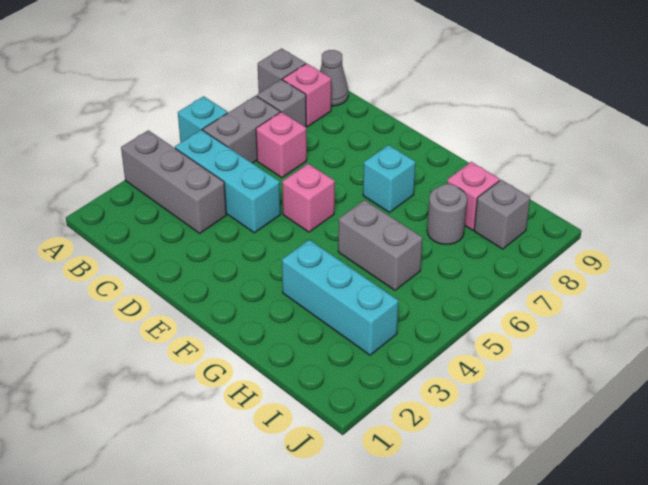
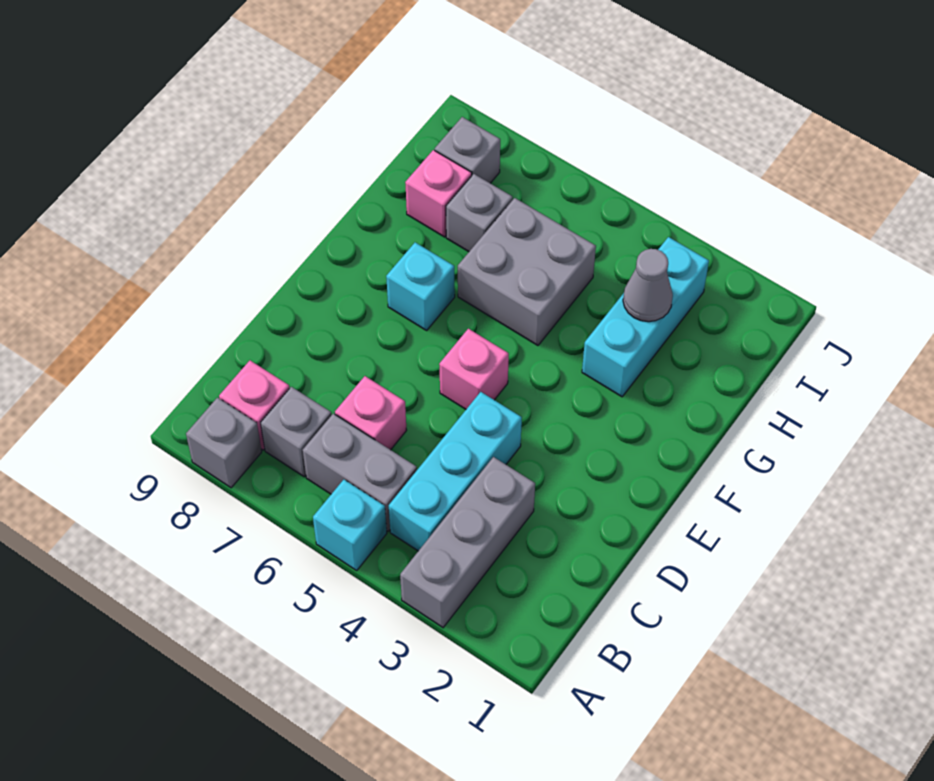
grey cone B9 level 1 -> grey cone H3 level 2
grey brick G5:H5 level 1 -> grey brick G5:H6 level 1
grey round brick H7 level 1 -> grey brick H7 level 1

